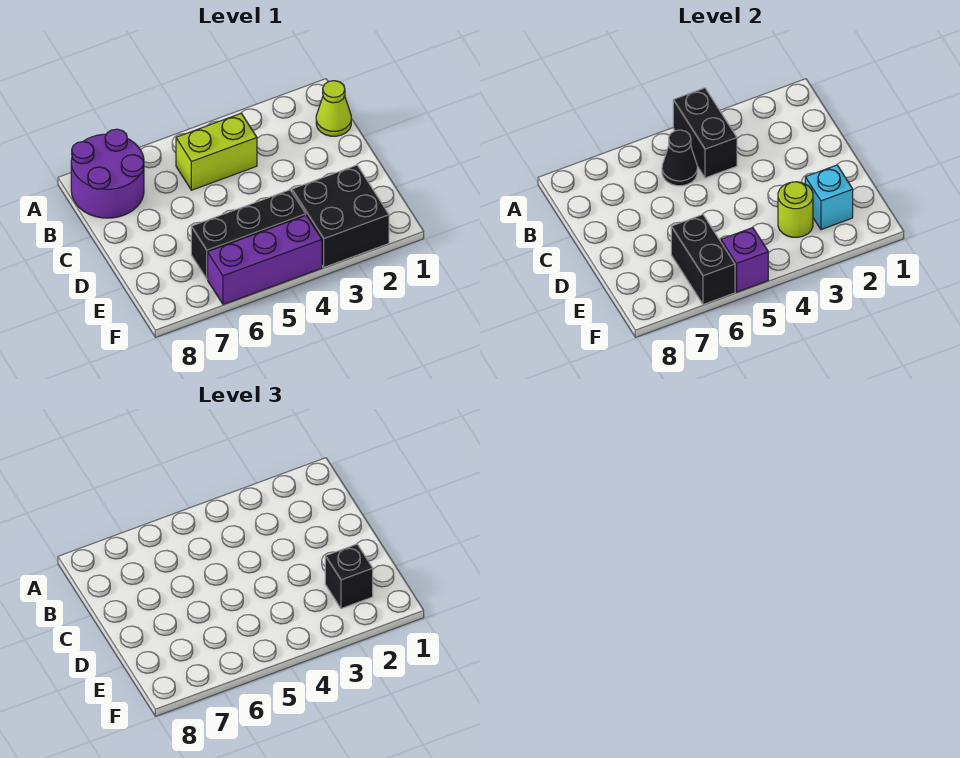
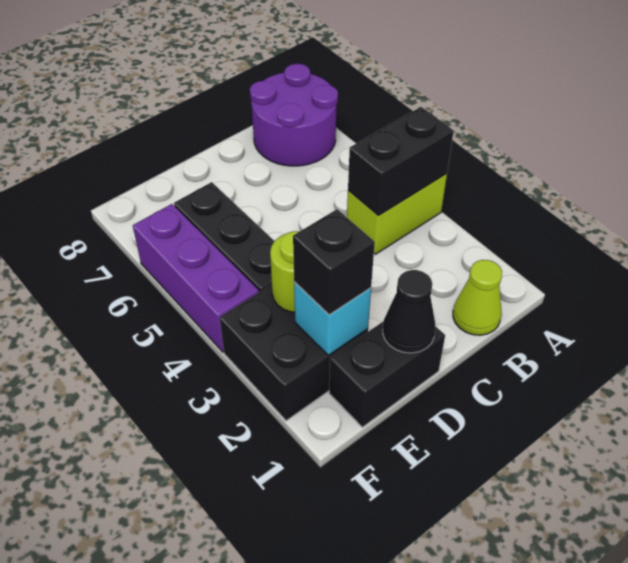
lime brick B4:B5 level 1 -> lime brick A4:B4 level 1
black cone B5 level 2 -> black cone D1 level 2
black brick E6:F6 level 2 -> black brick D1:E1 level 1
purple brick F5 level 2 -> none

